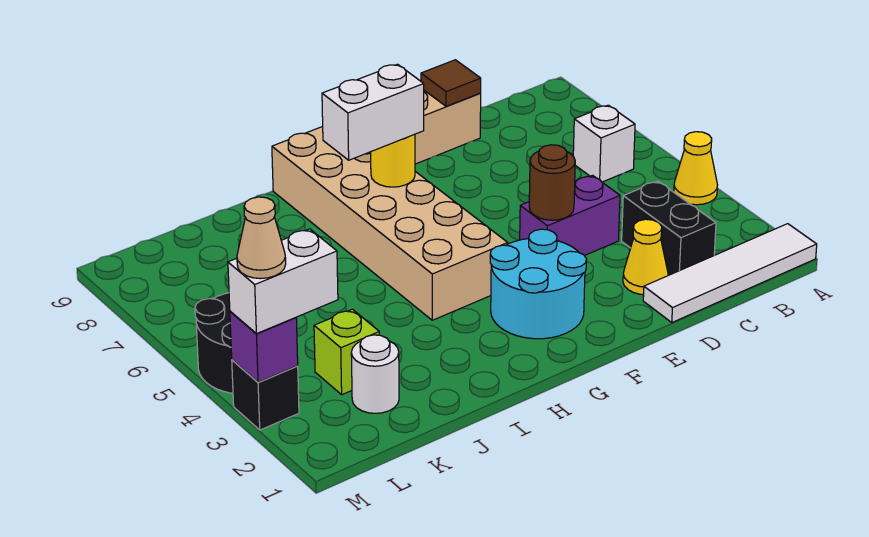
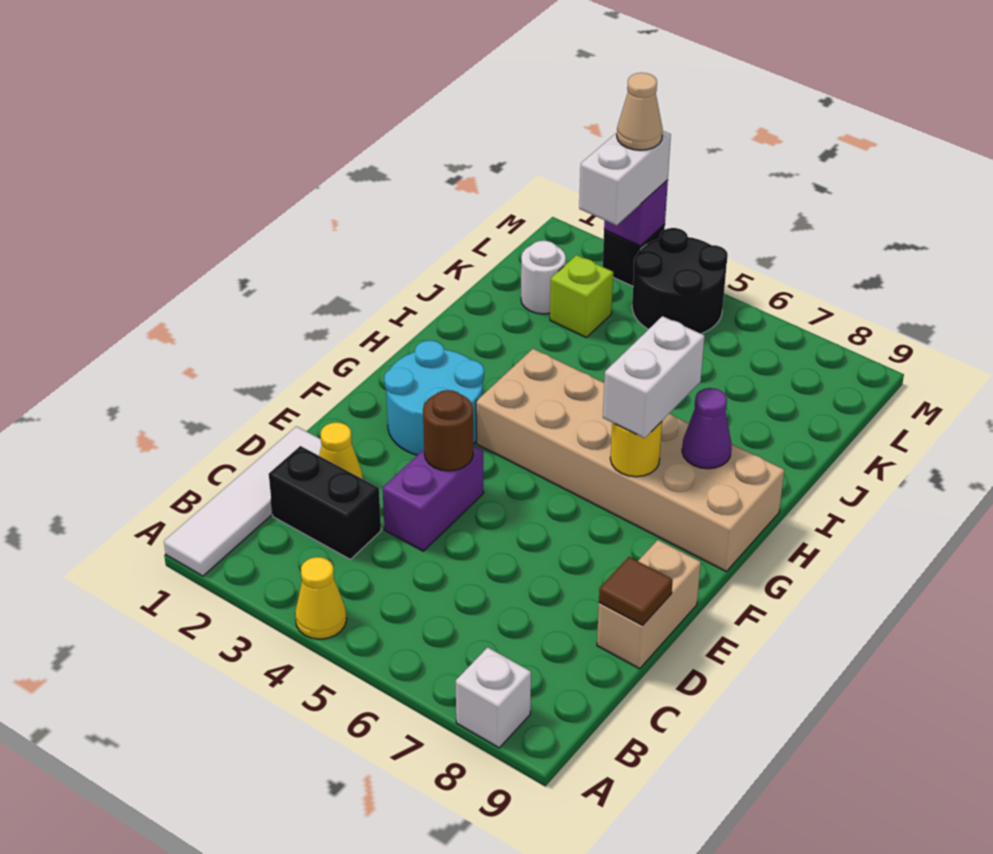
white brick B6 level 1 -> white brick A8 level 1
none -> purple cone H8 level 2

